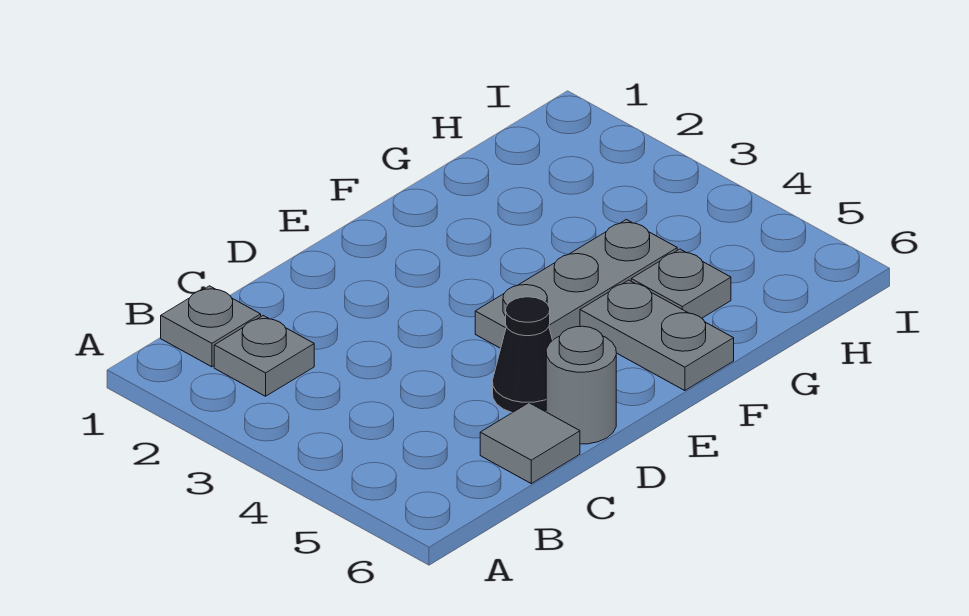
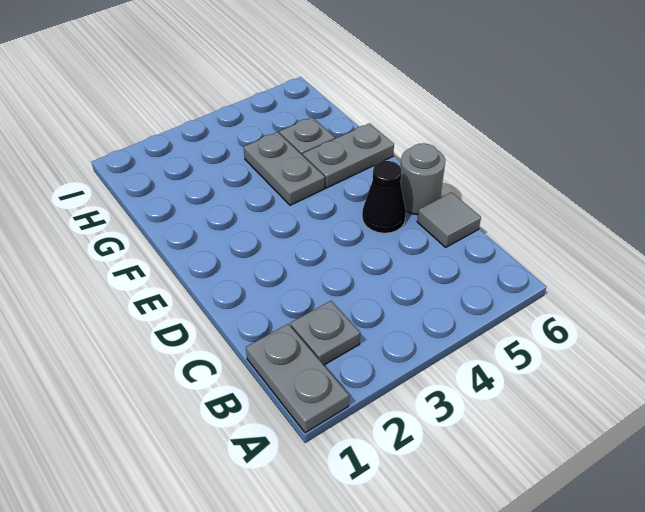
grey plate B1 level 1 -> grey plate A1:B1 level 1
grey plate E4:G4 level 1 -> grey plate F4:G4 level 1

